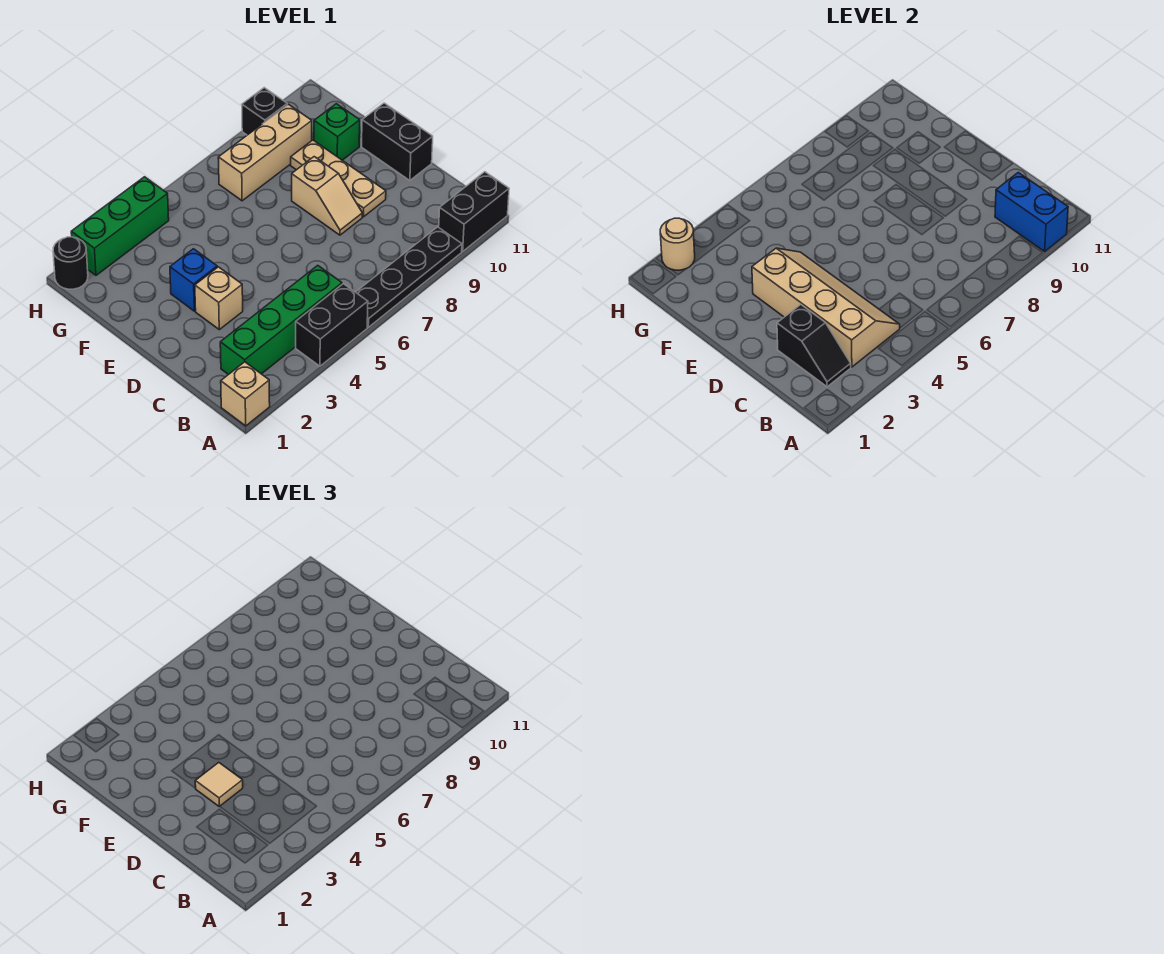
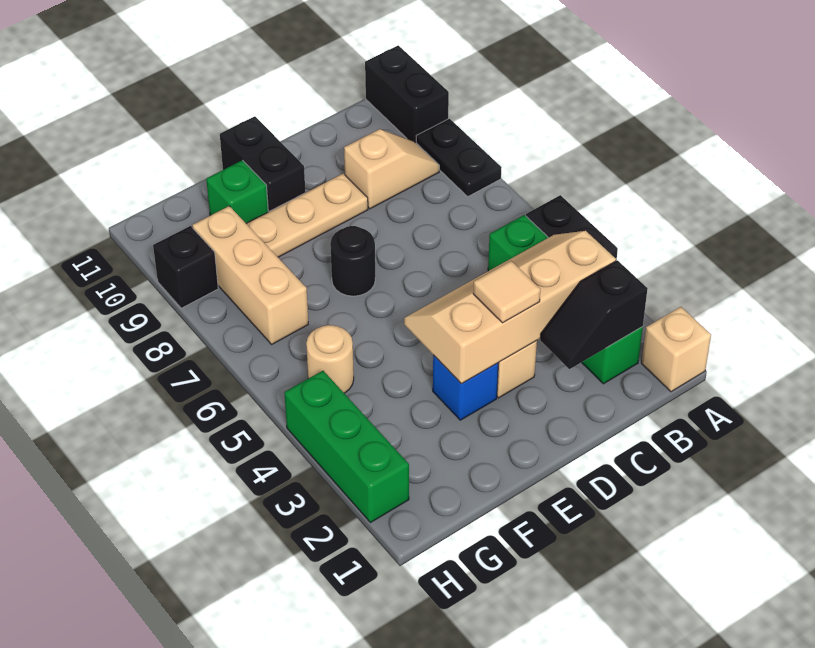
black plate A6:A9 level 1 -> black plate A8:A9 level 1
blue brick A10:B10 level 2 -> none
black slope B2:C2 level 2 top C -> black slope B2:C2 level 2 top B
tan slope D8:E8 level 1 top E -> tan slope B9:C9 level 1 top C
black brick D11:E11 level 1 -> black brick E10:E11 level 1
black round brick H1 level 1 -> black round brick E7 level 1
tan round brick H2 level 2 -> tan round brick G5 level 1

